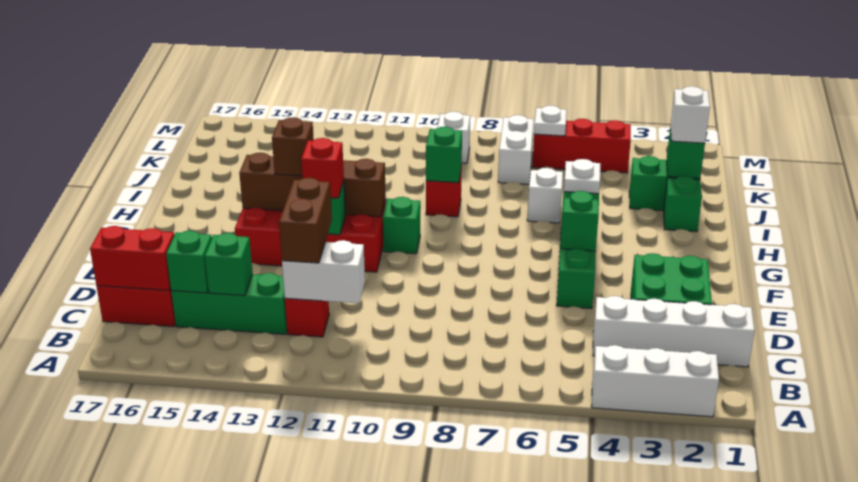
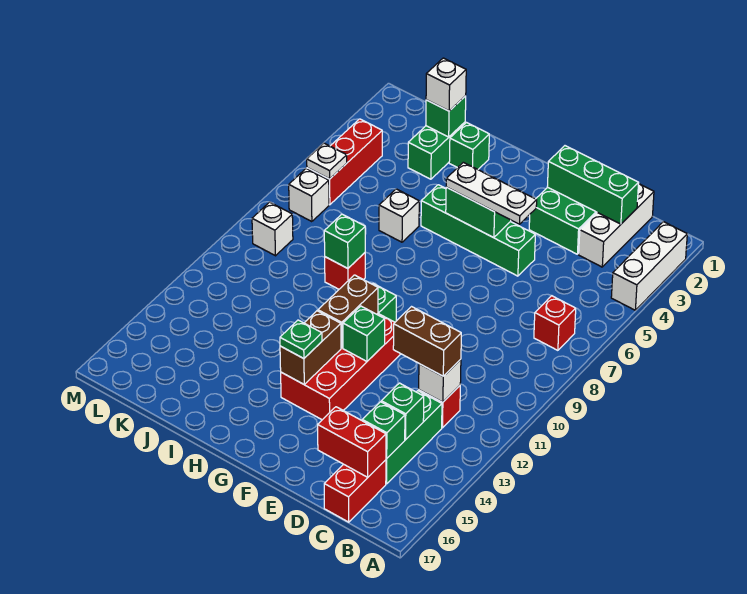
white brick C1:C4 level 1 -> white brick C1:C3 level 1
none -> green brick C2:E2 level 2
white brick C11:C12 level 2 -> white brick C12 level 2
red brick C16:C17 level 2 -> red brick C16:D16 level 2
red brick F12 level 3 -> red brick B7 level 1
white plate G5 level 3 -> white plate E5:G5 level 3
brown brick G13 level 3 -> none
none -> green plate G14 level 3
white brick K7:L7 level 1 -> white brick L7 level 1

